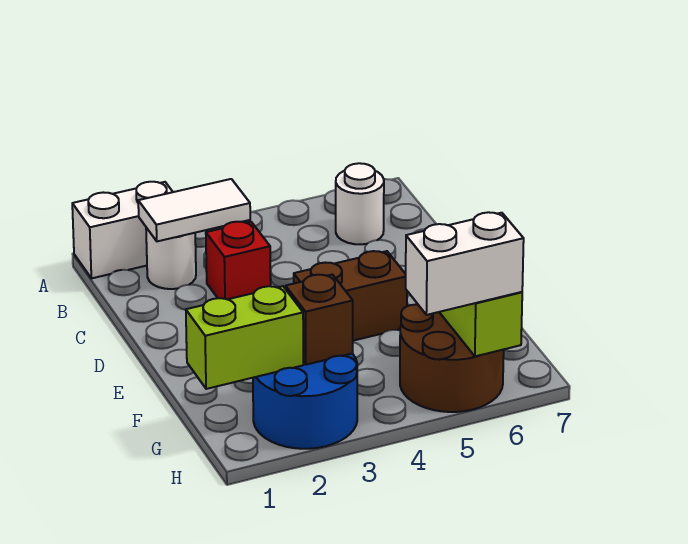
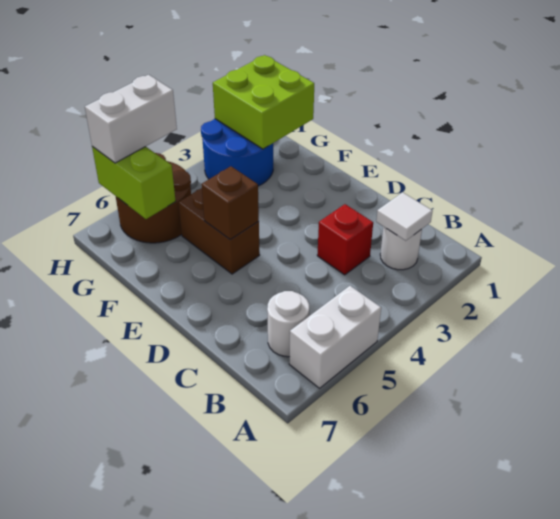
white brick A1:A2 level 1 -> white brick A5:A6 level 1
white tile B2:B3 level 2 -> white tile B2 level 2
brown brick E4:E5 level 1 -> brown brick E5:F5 level 1
lime brick G1:G2 level 2 -> lime brick G1:H2 level 2
brown brick G3 level 2 -> brown brick E5 level 2

